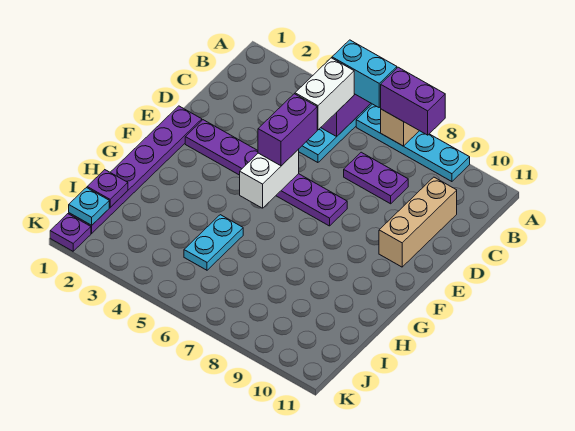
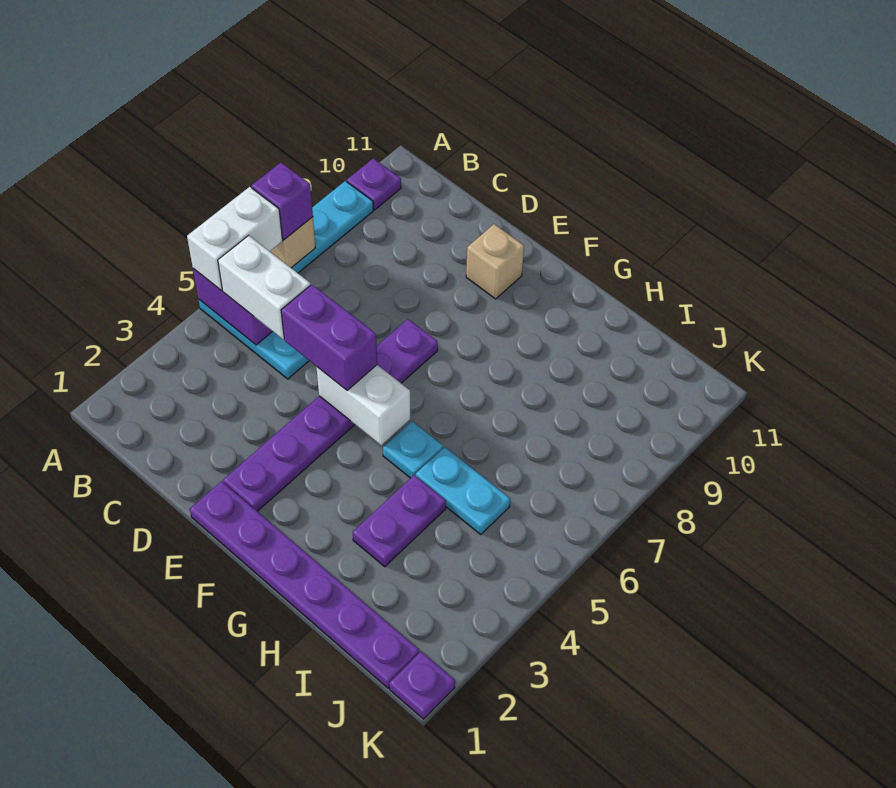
cyan brick A5:A6 level 3 -> white brick A5:A6 level 3
purple brick A7:A8 level 3 -> purple brick A7 level 3
purple plate C7:C8 level 1 -> purple plate H3:H4 level 1
tan brick C10:E10 level 1 -> tan brick E10 level 1
purple plate I1 level 2 -> purple plate A10 level 1
cyan plate J1 level 2 -> cyan plate G5 level 1

